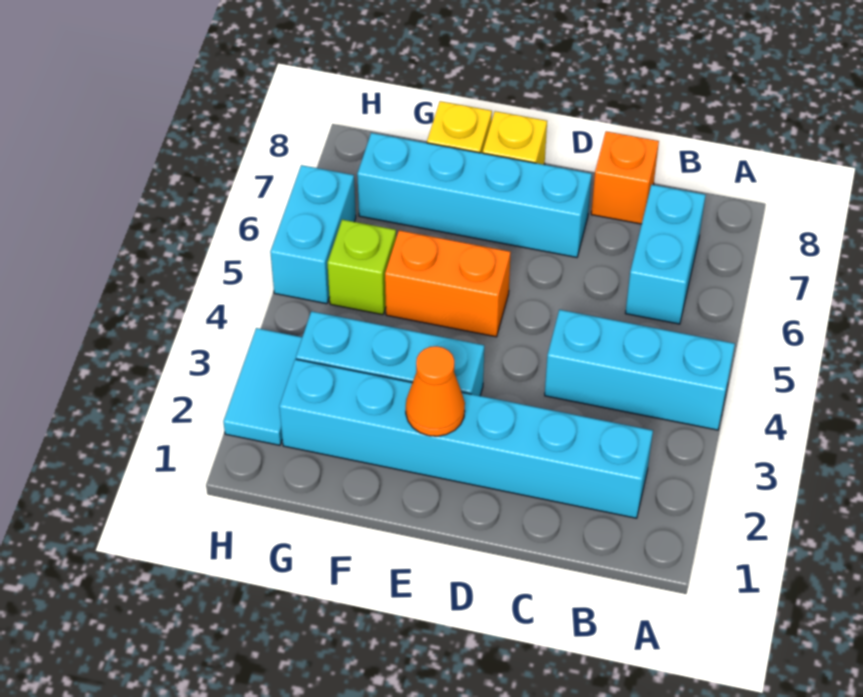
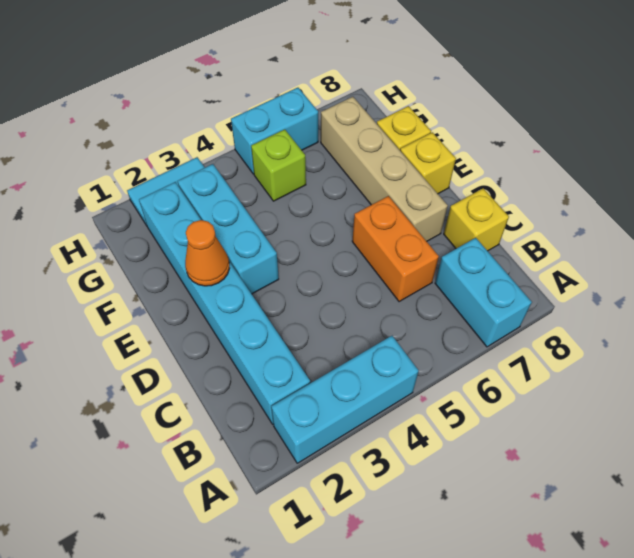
cyan brick A4:C4 level 1 -> cyan brick A2:A4 level 1
cyan brick B6:B7 level 1 -> cyan brick A7:B7 level 1
orange brick C8 level 1 -> yellow brick C8 level 1
cyan brick D7:G7 level 1 -> tan brick D7:G7 level 1
orange brick E5:F5 level 1 -> orange brick C6:D6 level 1

